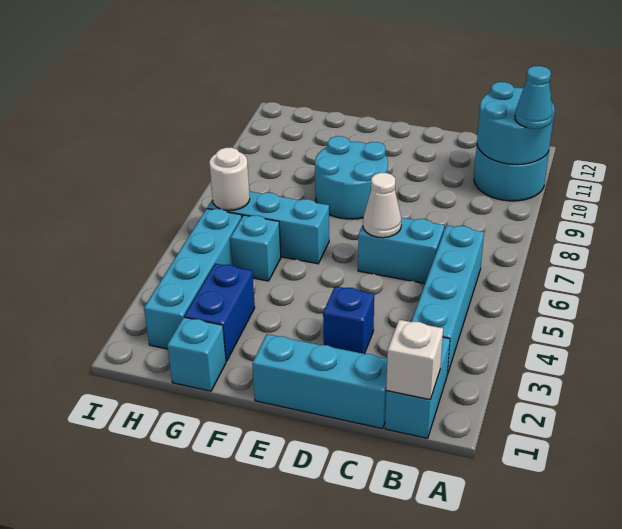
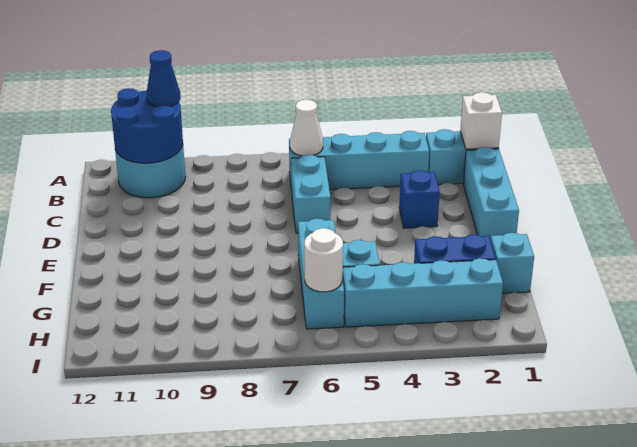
cyan round brick A10:B11 level 2 -> blue round brick A10:B11 level 2
cyan cone A10 level 3 -> blue cone A10 level 3
white cone D6 level 2 -> white cone B6 level 2
cyan round brick E8:F9 level 1 -> none

